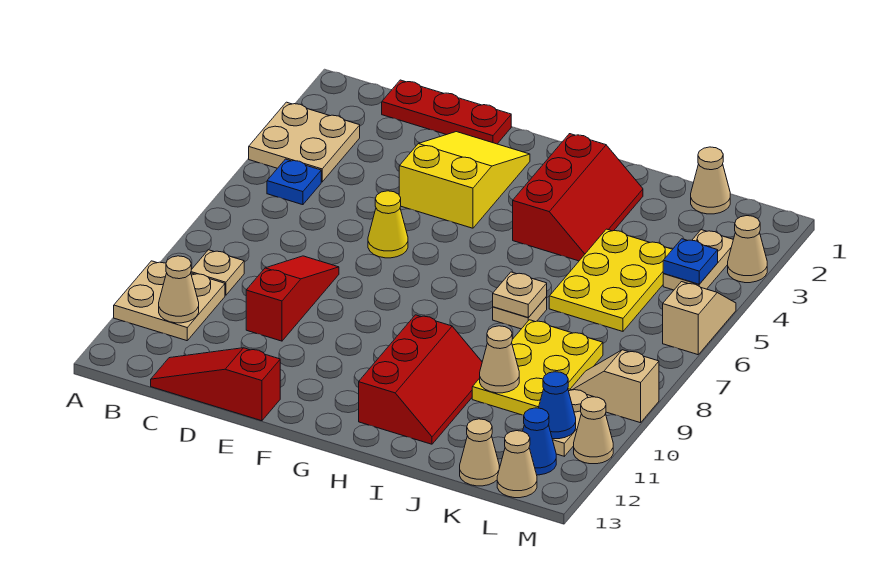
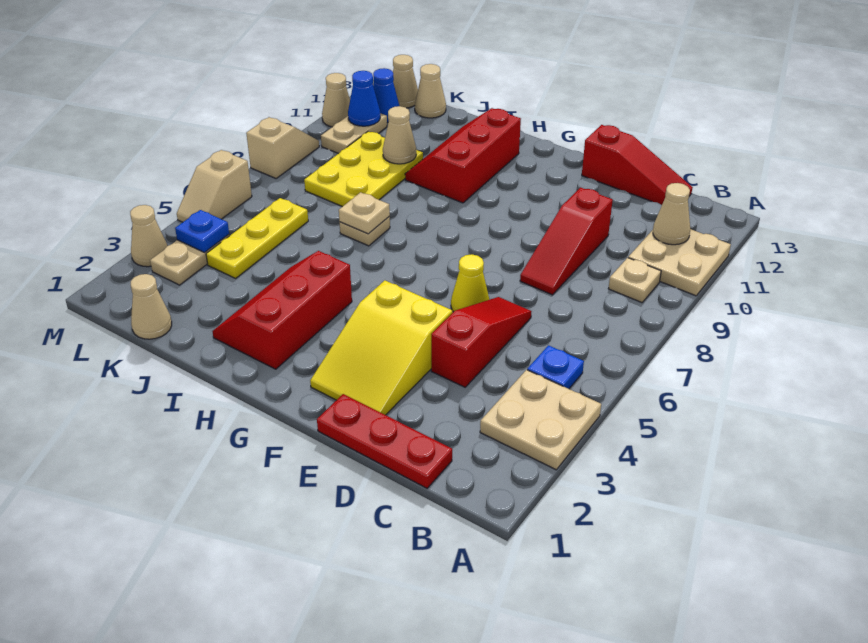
none -> red slope D4:D6 level 1 top 4
yellow plate J4:K6 level 1 -> yellow plate K4:K6 level 1
tan slope L9:M9 level 1 top M -> tan slope M8:M9 level 1 top 8

